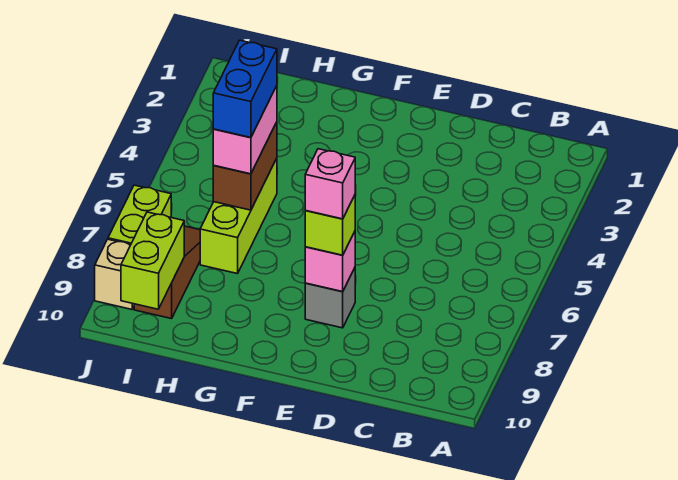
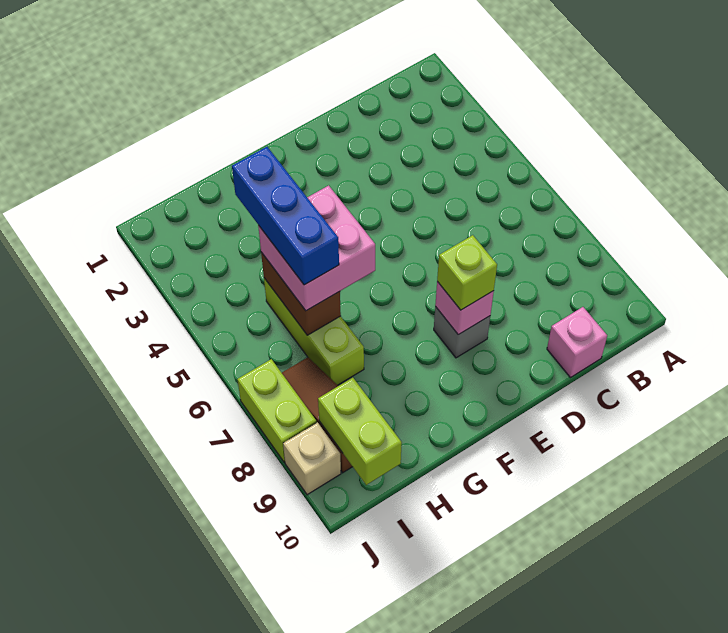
pink brick E8 level 4 -> pink brick C10 level 1
pink brick H5:H6 level 3 -> pink brick G5:H6 level 3
blue brick H5:H6 level 4 -> blue brick H4:H6 level 4

